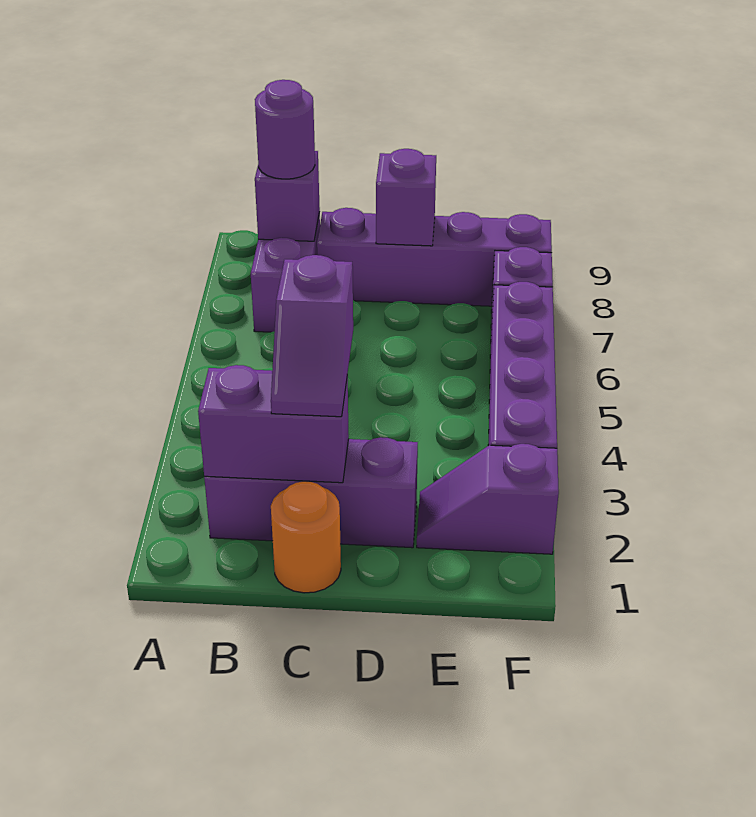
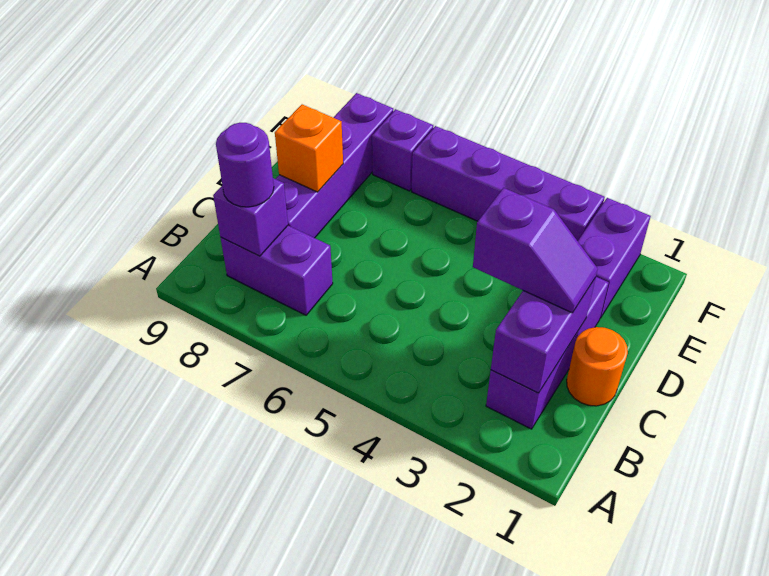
purple brick D8 level 2 -> orange brick D8 level 2
purple slope E2:F2 level 1 top F -> purple brick E2:F2 level 1

